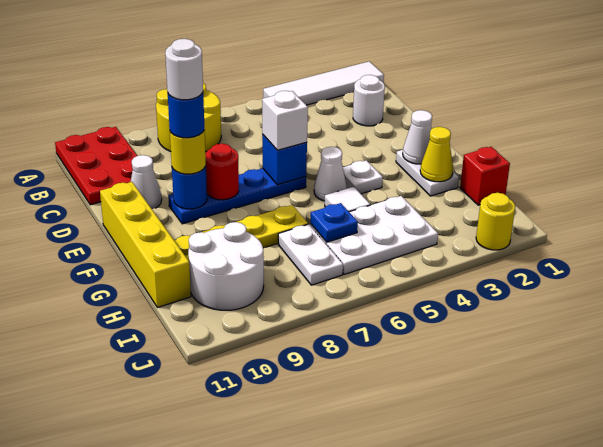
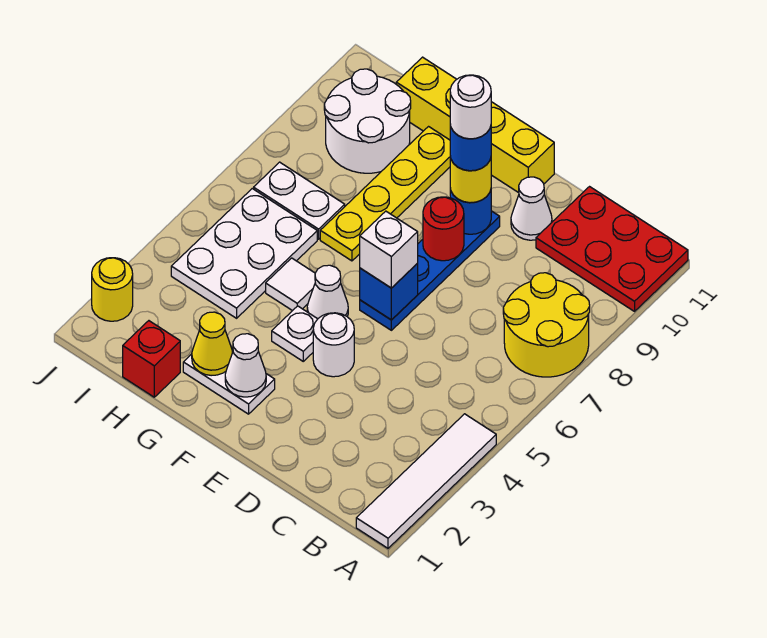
white round brick C2 level 1 -> white round brick E4 level 1
blue plate H6 level 2 -> none

